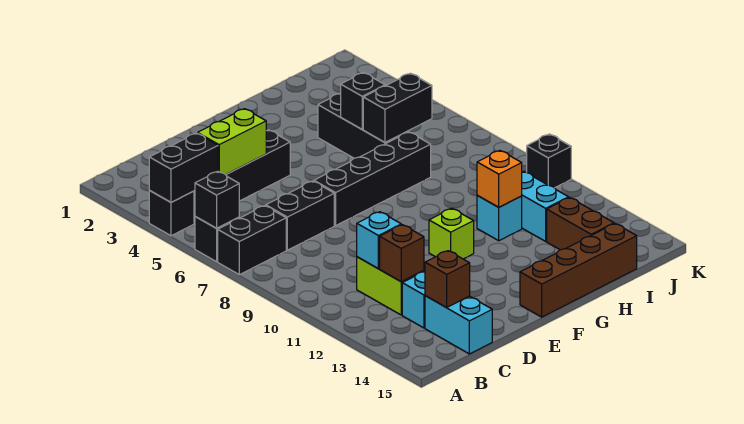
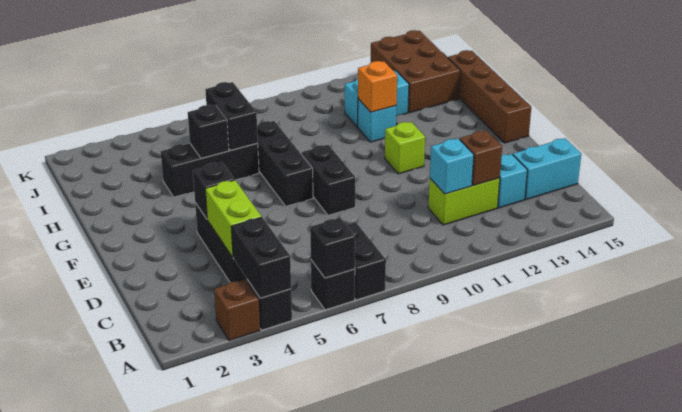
black brick C7:D7 level 1 -> black brick E8:F8 level 1
brown brick C14 level 2 -> brown brick A3 level 1
black brick E7:H7 level 1 -> black brick F7:H7 level 1
brown brick I13:I14 level 1 -> brown brick I13:K14 level 1
black brick K10 level 1 -> black brick E4 level 2

